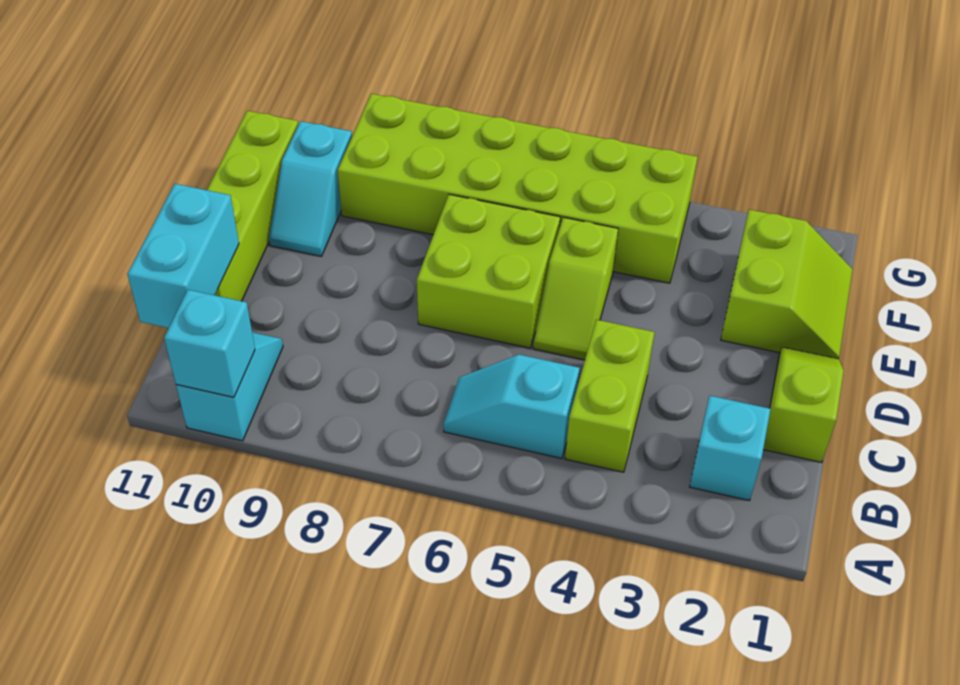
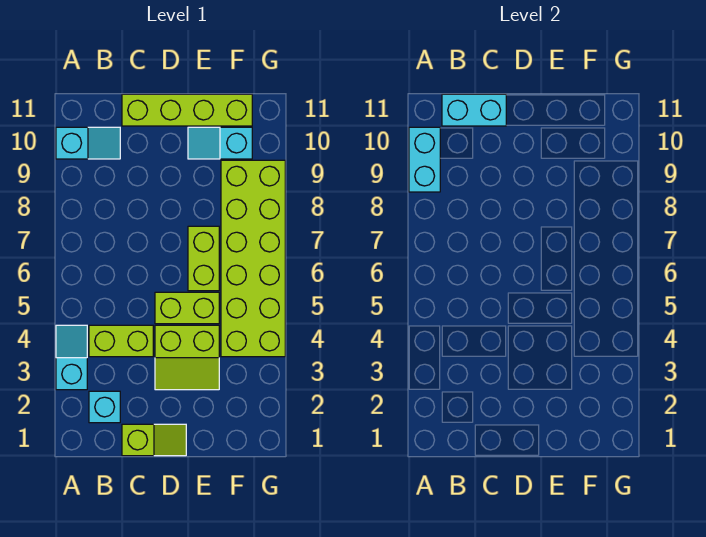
cyan brick A10 level 2 -> cyan brick A9:A10 level 2
cyan slope B5:B6 level 1 top 5 -> cyan slope A3:A4 level 1 top 3
lime slope D5:E5 level 1 top E -> lime brick D5:E5 level 1
lime brick D6:E7 level 1 -> lime brick E6:E7 level 1
lime slope E1:F2 level 1 top 2 -> lime slope D3:E4 level 1 top 4

